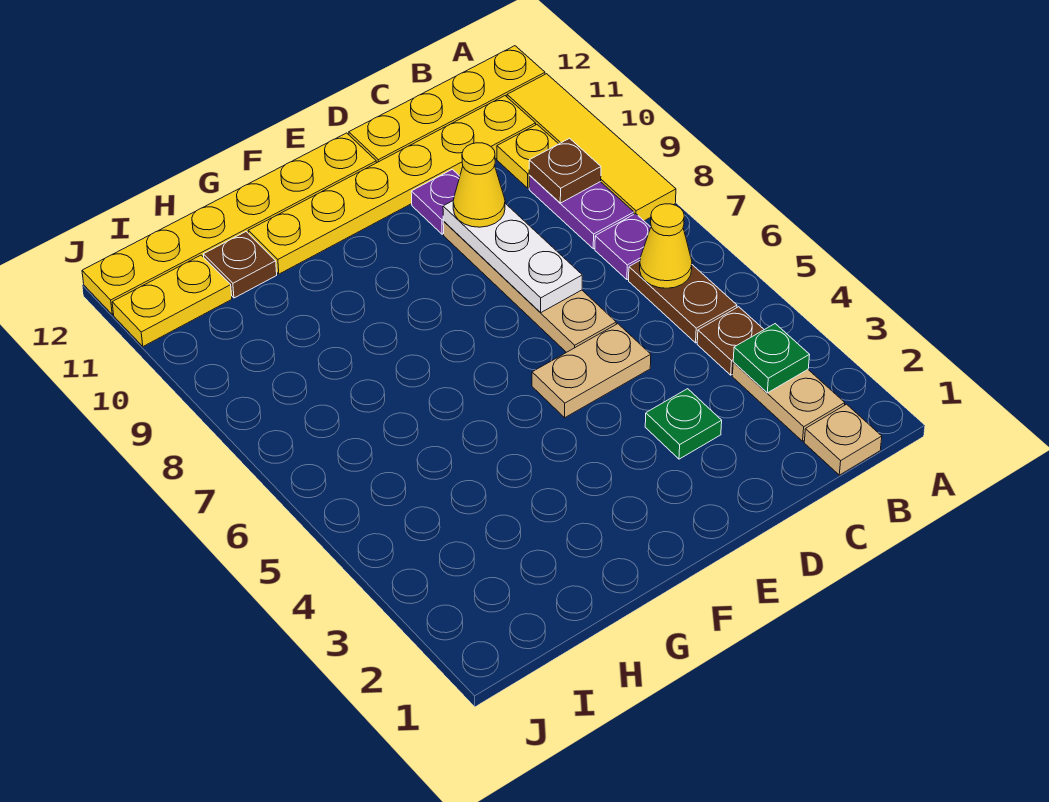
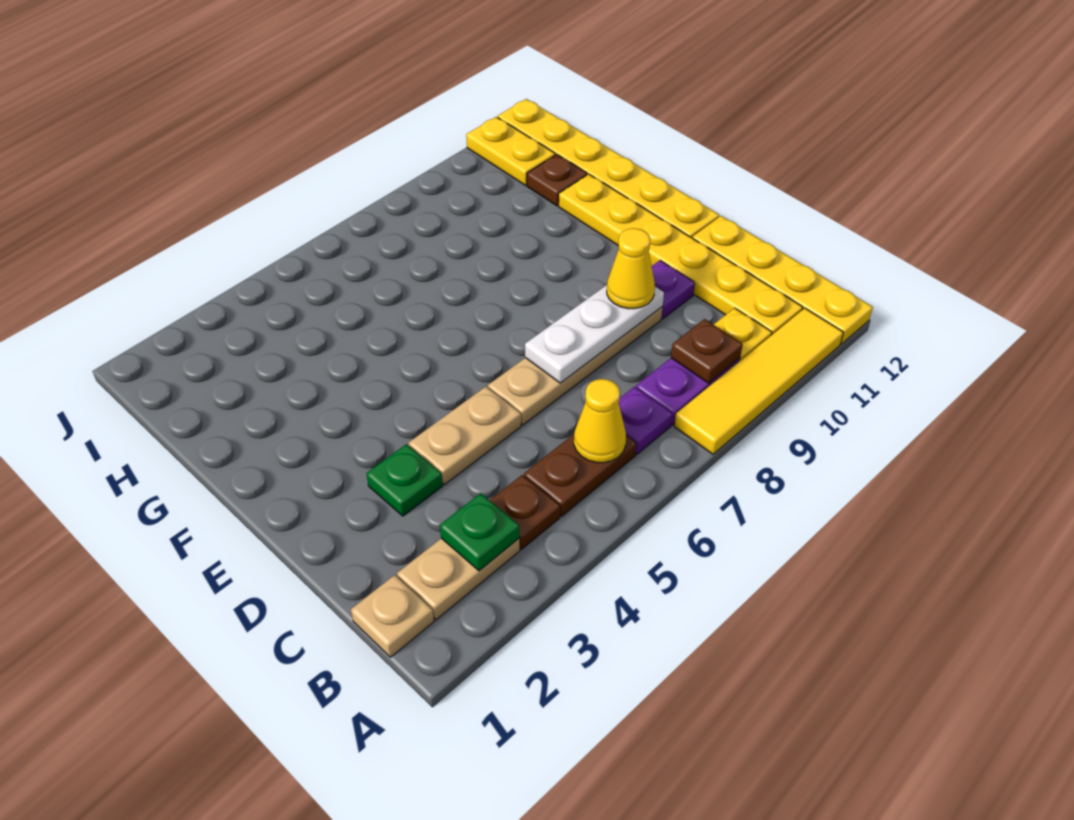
tan plate D5:E5 level 1 -> tan plate D4:D5 level 1

